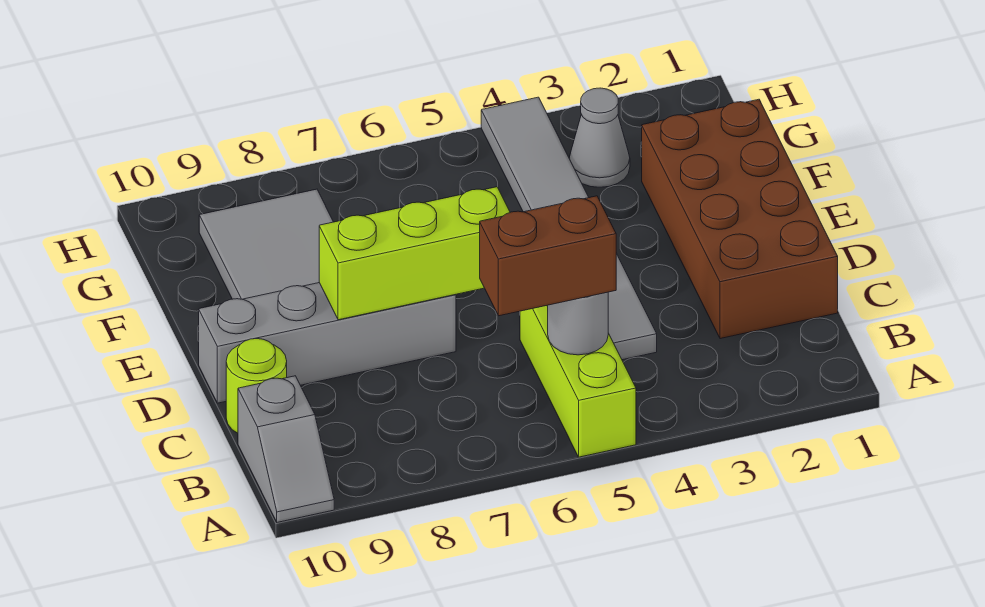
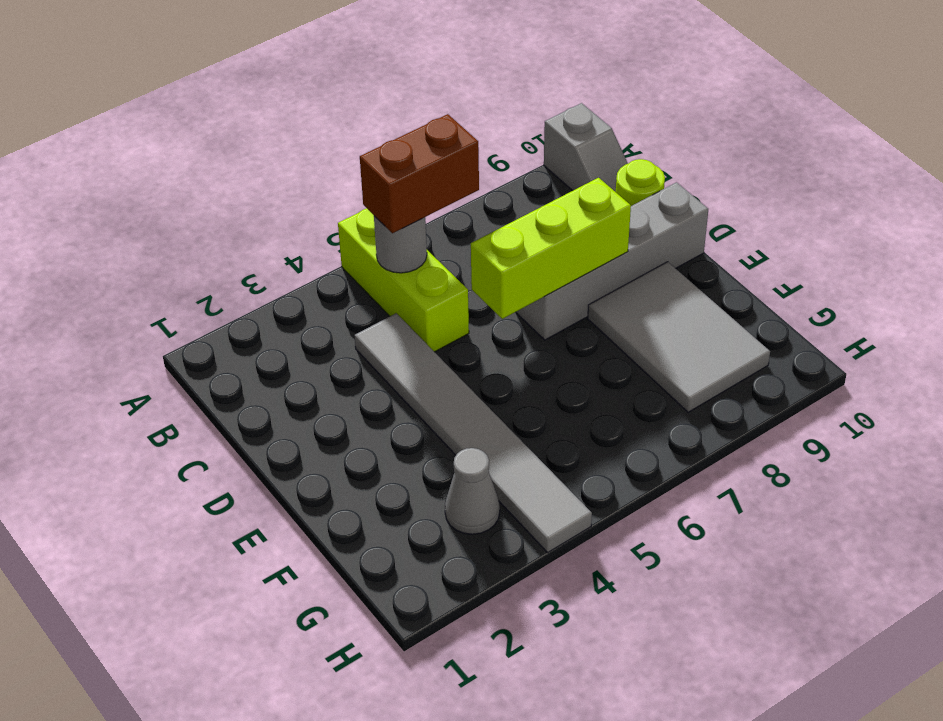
grey slope A10:B10 level 1 top B -> grey slope A10:B10 level 1 top A
brown brick C1:F2 level 1 -> none

